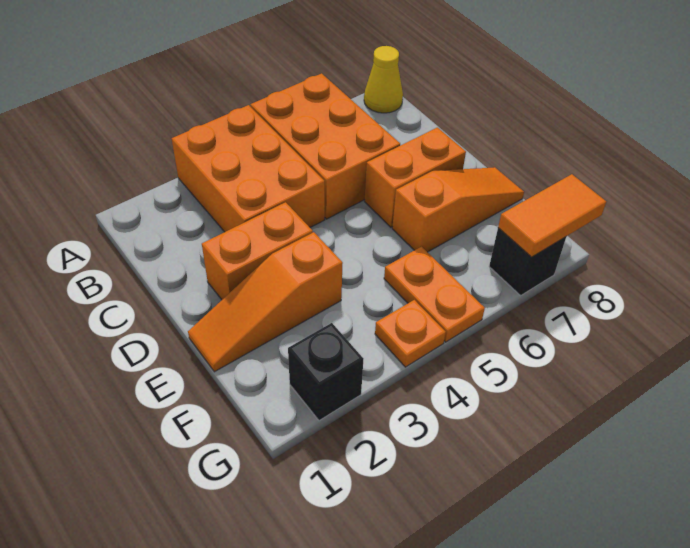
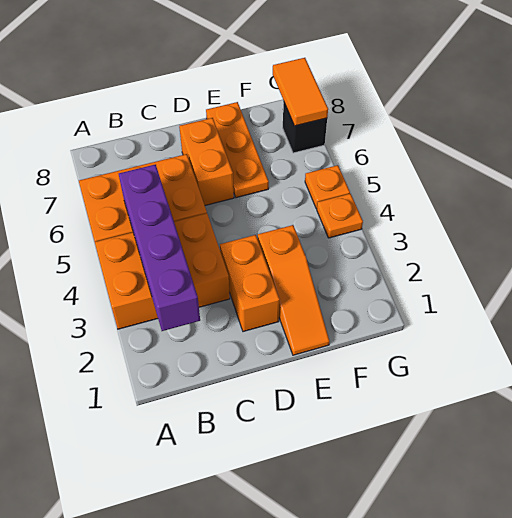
yellow cone A8 level 1 -> none
none -> purple brick B2:B5 level 2
orange slope E6:E8 level 1 top 6 -> orange plate E6:E8 level 1
orange plate F5:G5 level 1 -> orange plate G5 level 1
black brick G2 level 1 -> none

